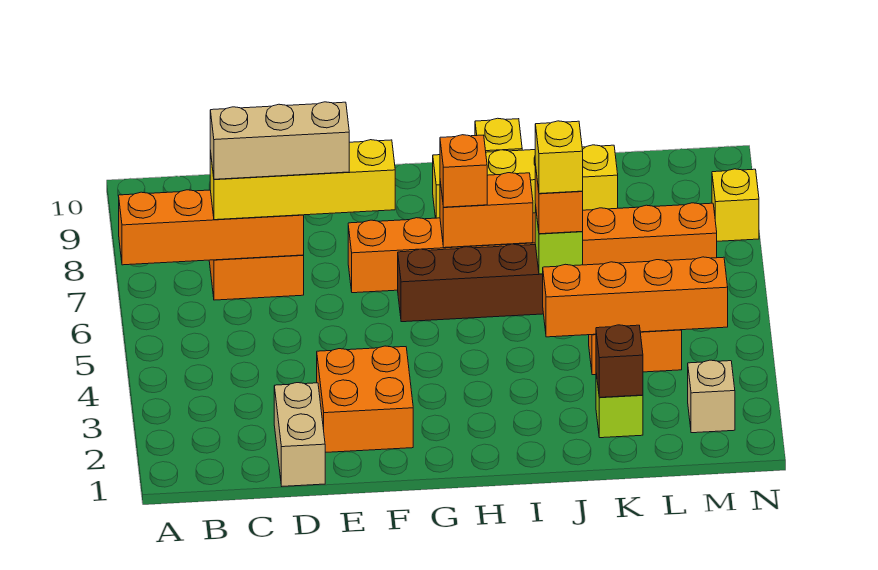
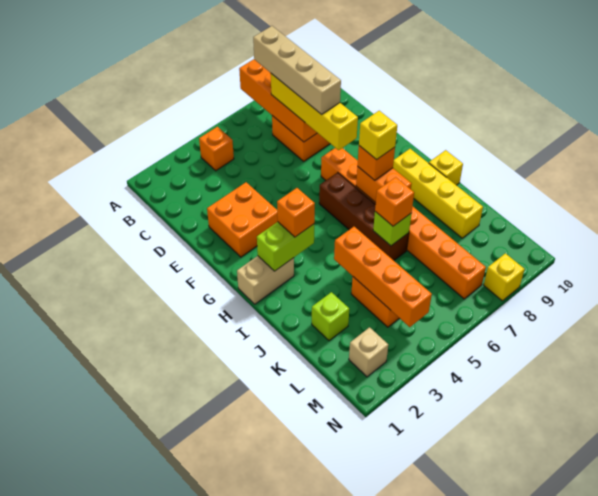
none -> orange brick B4 level 1
tan brick C7:E7 level 4 -> tan brick B7:E7 level 4
tan brick D1:D2 level 1 -> tan brick H1:H2 level 1
none -> lime brick H2:H3 level 2
none -> orange brick H3 level 3
yellow brick J6 level 4 -> yellow brick H7 level 4
brown brick K2 level 2 -> none

